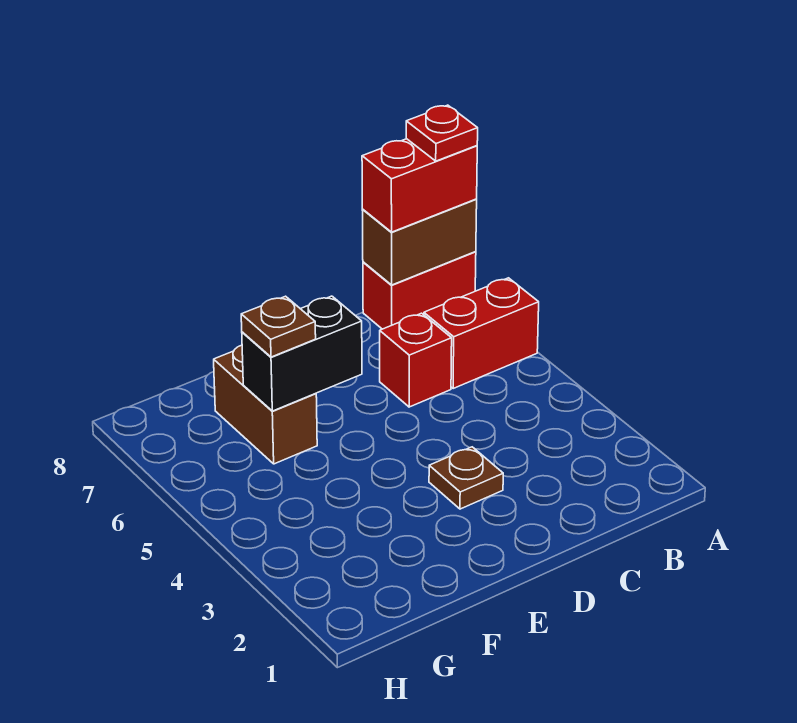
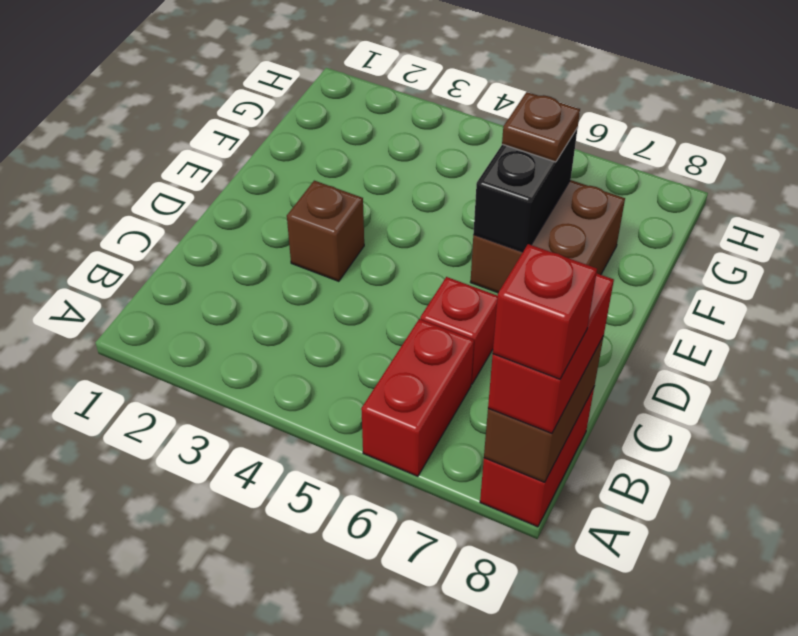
red plate A8 level 4 -> red brick A8 level 4
brown plate D3 level 1 -> brown brick D3 level 1
brown brick F6:F7 level 1 -> brown brick E6:F7 level 1

